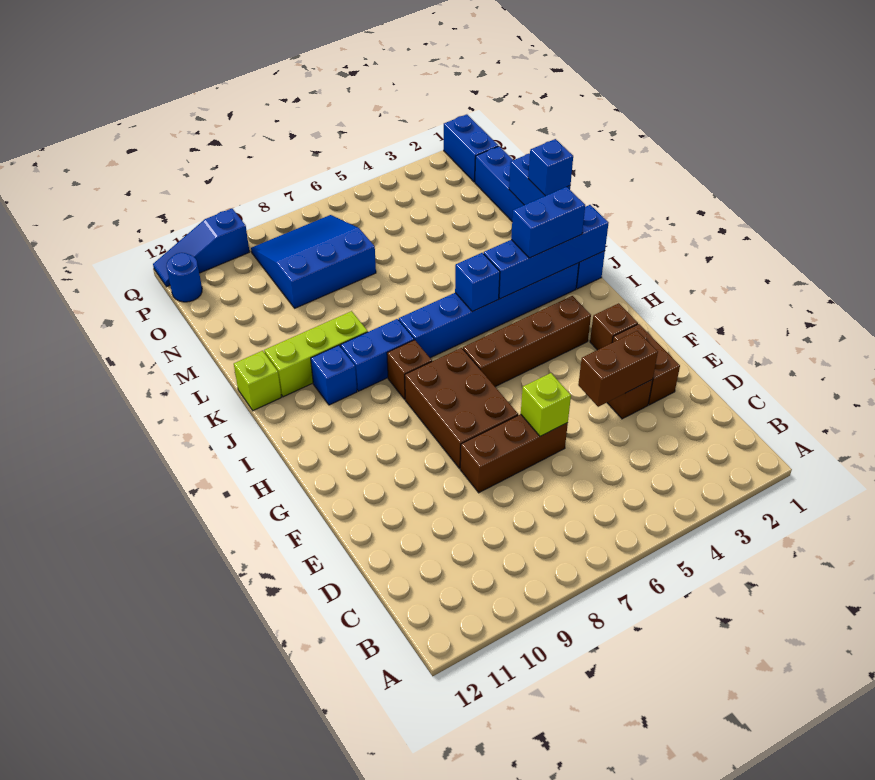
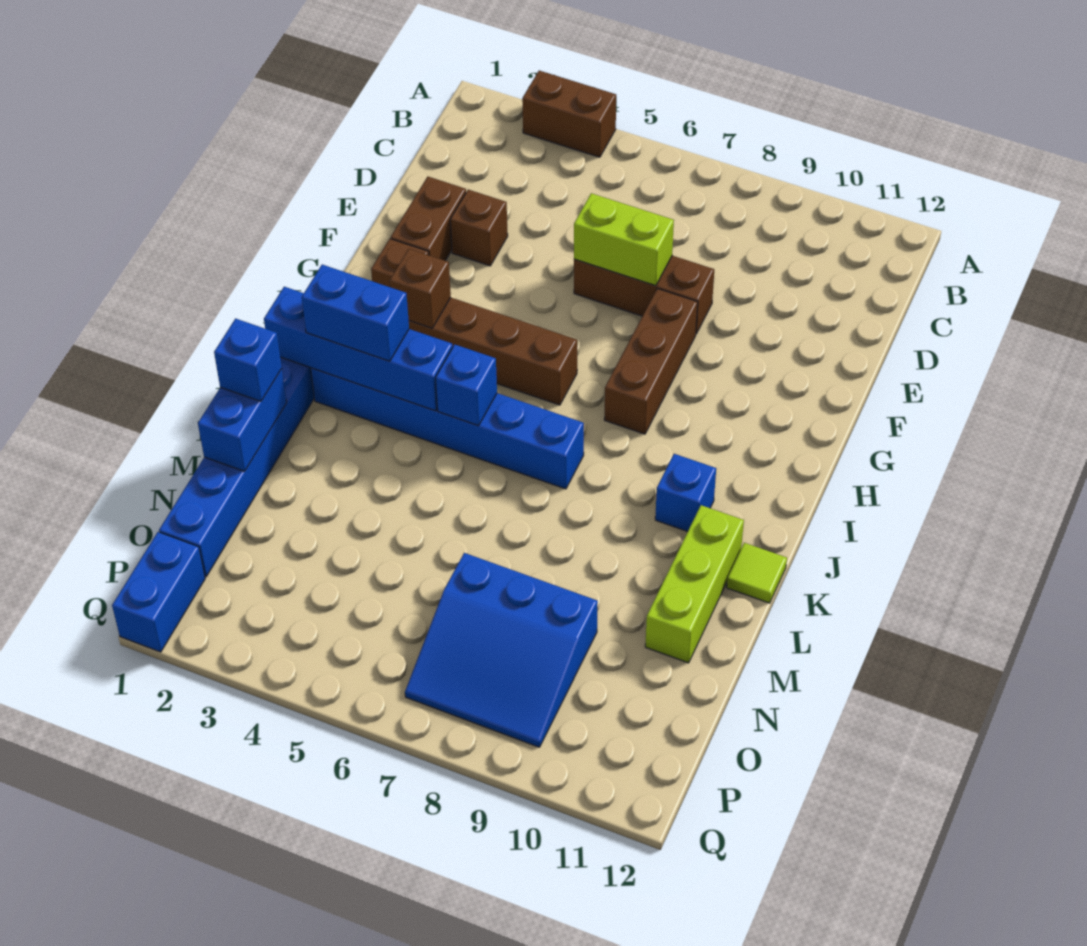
brown brick E3:E4 level 2 -> brown brick A3:A4 level 1
lime brick E6 level 2 -> lime brick E6:E7 level 2
brown brick F7:H8 level 1 -> brown brick F8:H8 level 1
brown brick I8 level 1 -> brown brick H3 level 2
blue brick J8:J9 level 1 -> none
lime brick K9:K11 level 1 -> lime brick K11:M11 level 1
lime brick K12 level 1 -> lime tile K12 level 1
blue round brick P12 level 1 -> none
blue slope Q10:Q12 level 1 top 10 -> none

